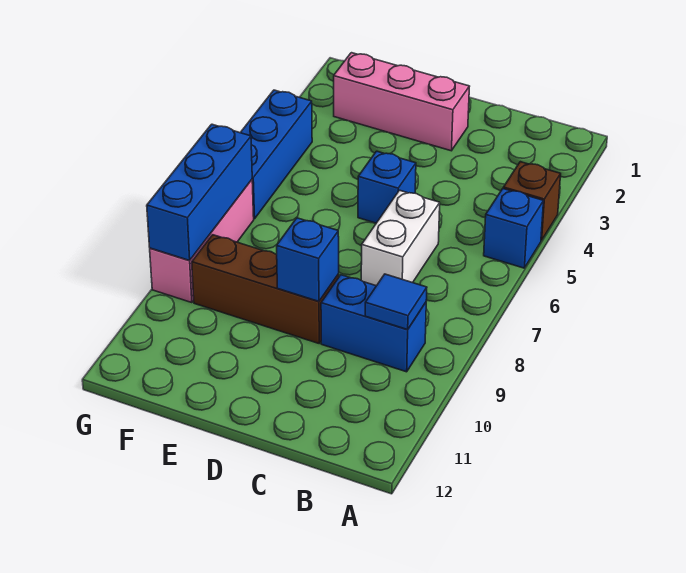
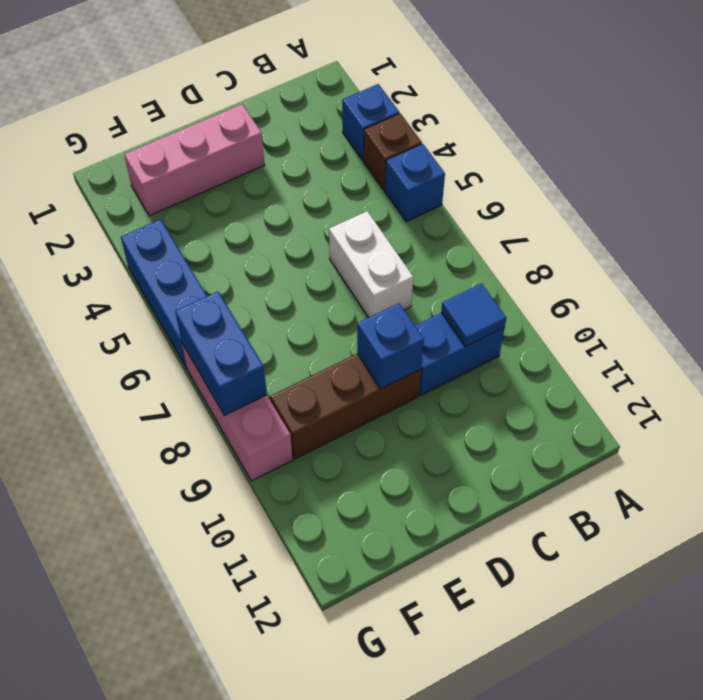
blue brick D5 level 1 -> blue brick A3 level 1
blue brick G7:G9 level 2 -> blue brick G7:G8 level 2

